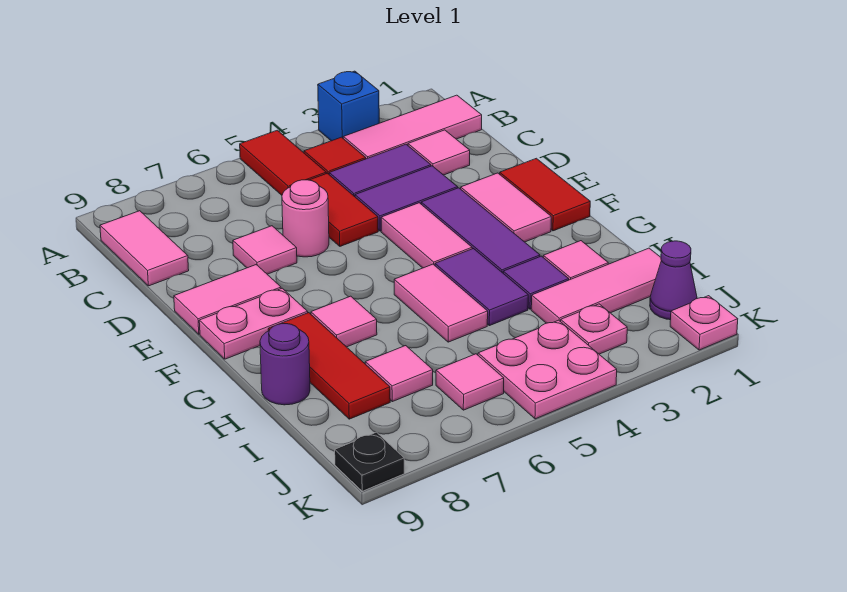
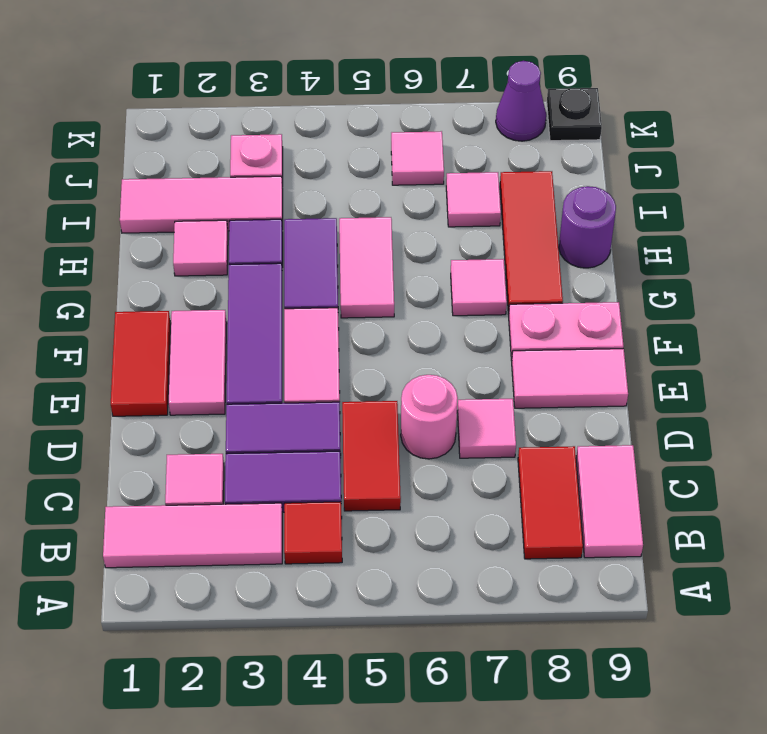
blue brick A3 level 1 -> none
red tile A5:B5 level 1 -> red tile B8:C8 level 1
purple cone J1 level 1 -> purple cone K8 level 1
pink plate J4:K5 level 1 -> none
pink plate K1 level 1 -> none

